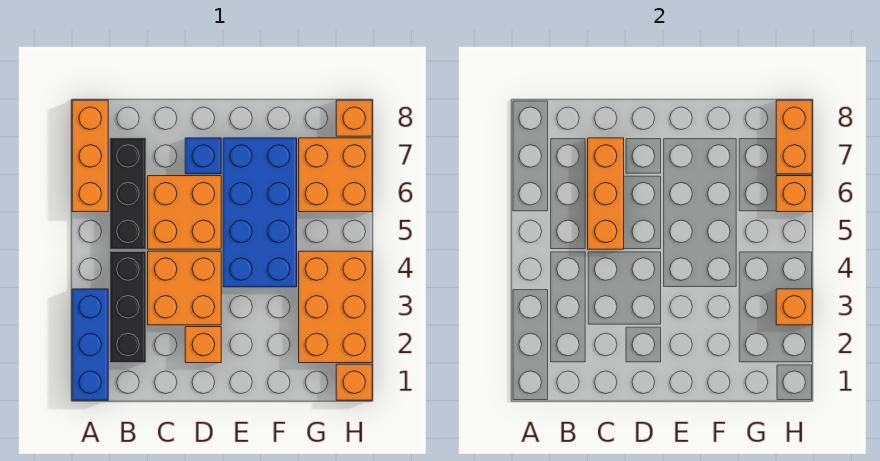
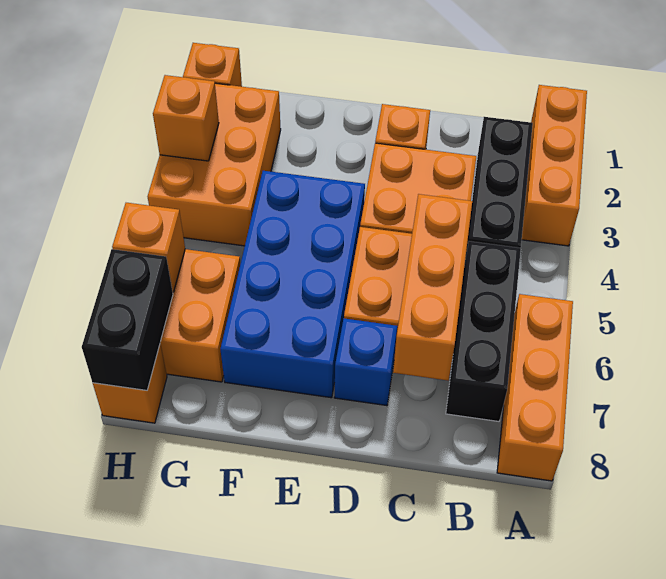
blue brick A1:A3 level 1 -> orange brick A1:A3 level 1
orange brick H7:H8 level 2 -> black brick H7:H8 level 2

